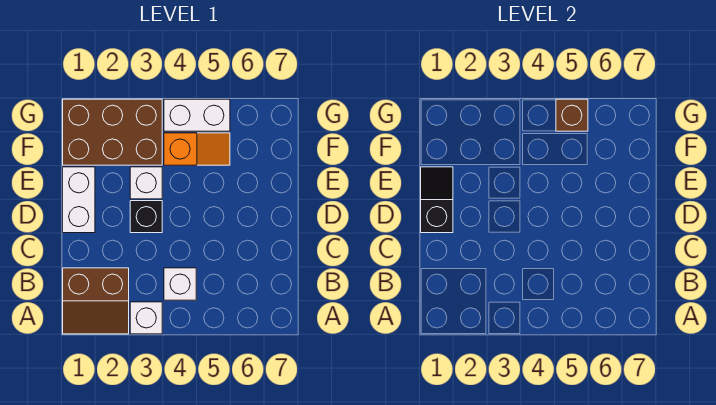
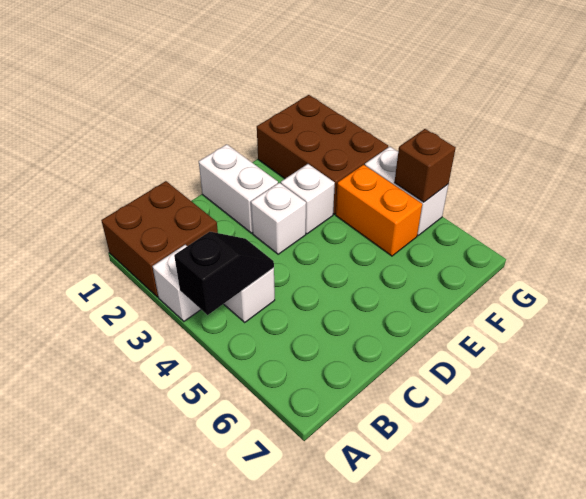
brown slope A1:B2 level 1 top B -> brown brick A1:B2 level 1
white brick D1:E1 level 1 -> white brick D1:D2 level 1
black slope D1:E1 level 2 top D -> black slope A4:B4 level 2 top A
black brick D3 level 1 -> white brick D3 level 1
orange slope F4:F5 level 1 top 4 -> orange brick F4:F5 level 1

